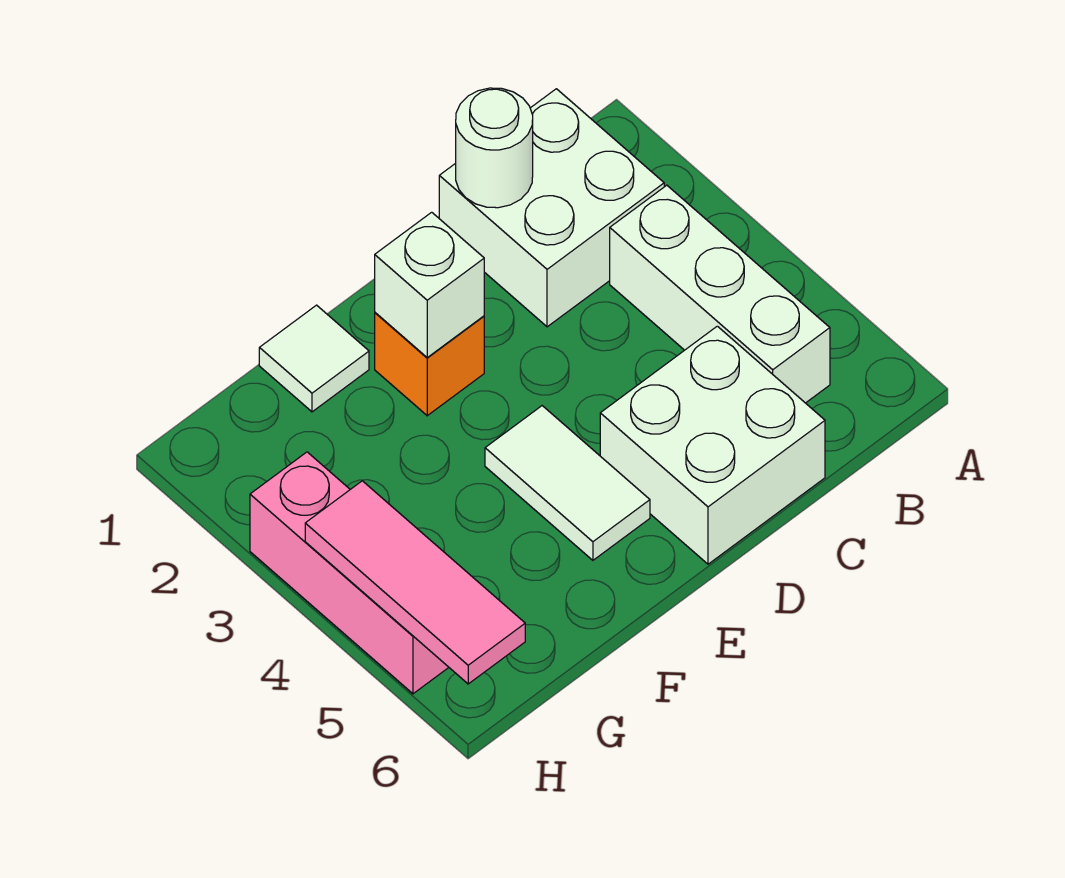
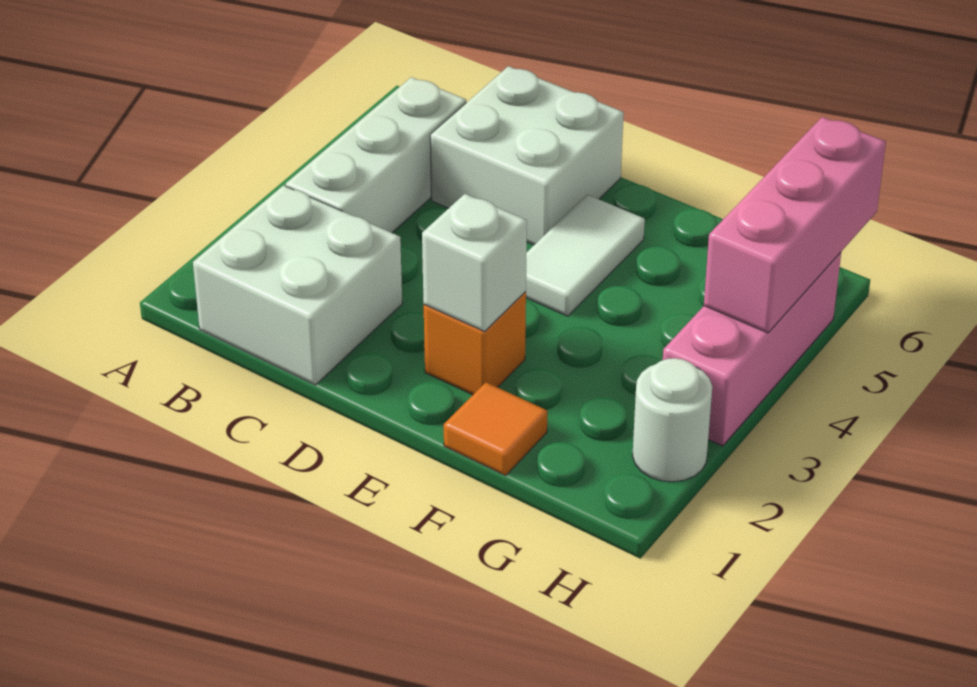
white round brick C1 level 2 -> white round brick H2 level 1
white tile F1 level 1 -> orange tile F1 level 1
pink tile H4:H6 level 2 -> pink brick H4:H6 level 2

